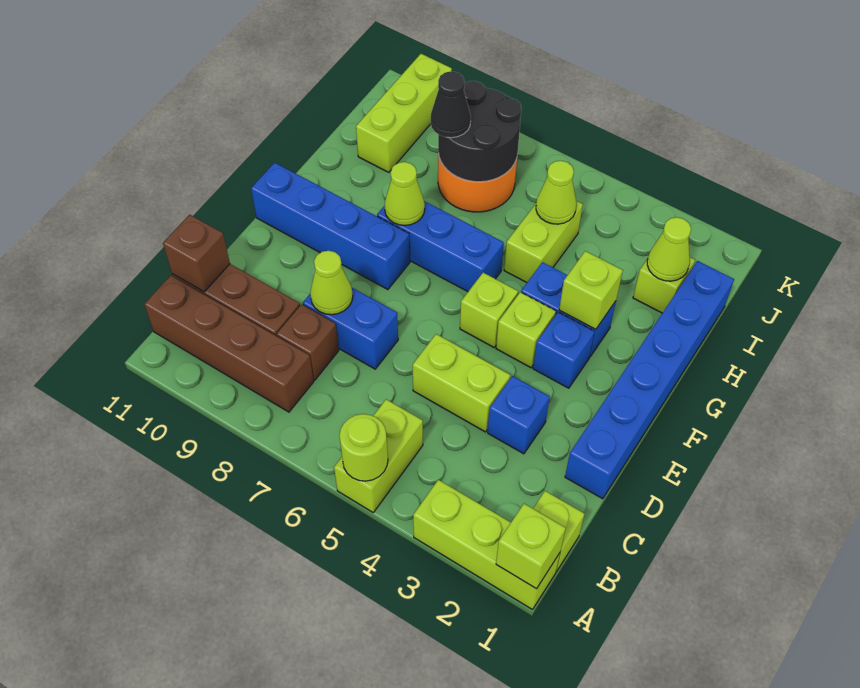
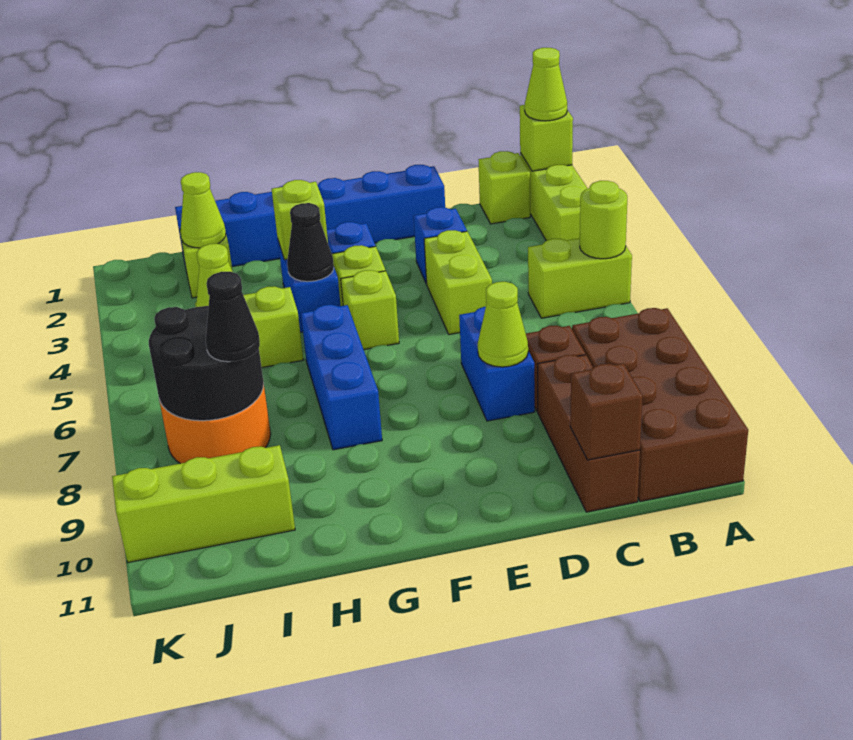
brown brick B8:B11 level 1 -> brown brick A8:B11 level 1
blue brick F8:F11 level 1 -> none
none -> black cone G4 level 2
lime cone G8 level 2 -> lime cone A1 level 3

